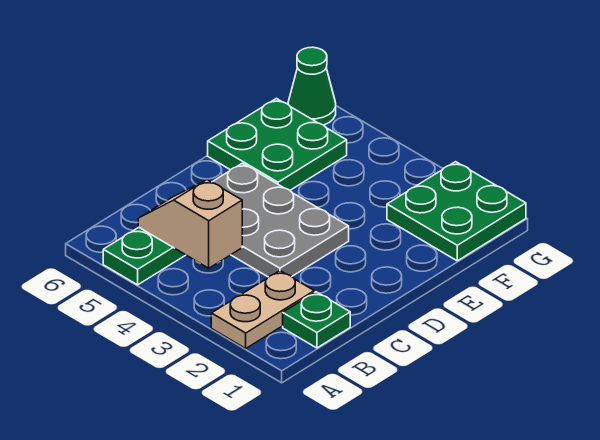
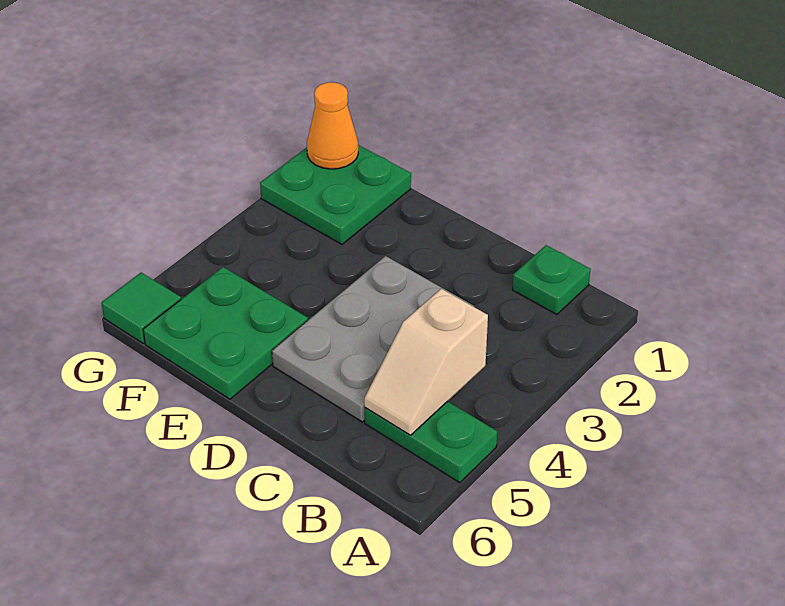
tan plate A2:B2 level 1 -> none
none -> orange cone G1 level 2
green cone G6 level 1 -> green tile G6 level 1

